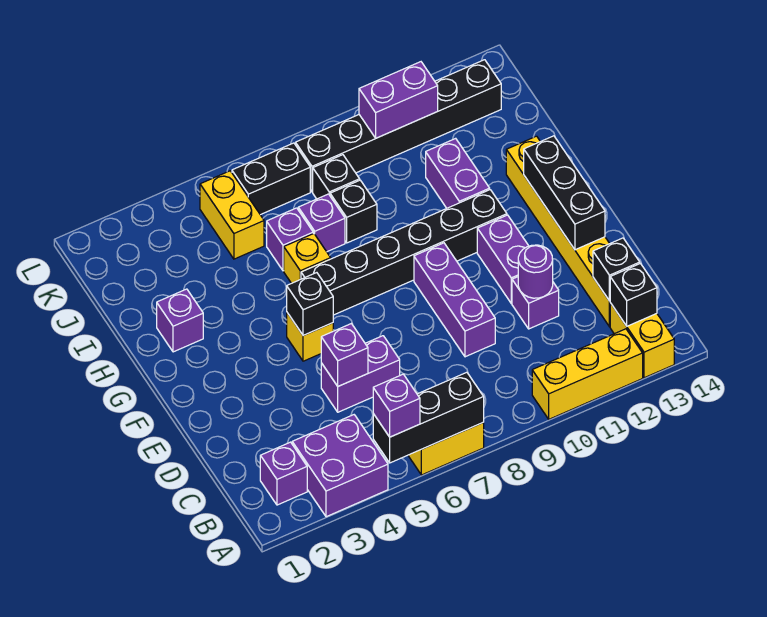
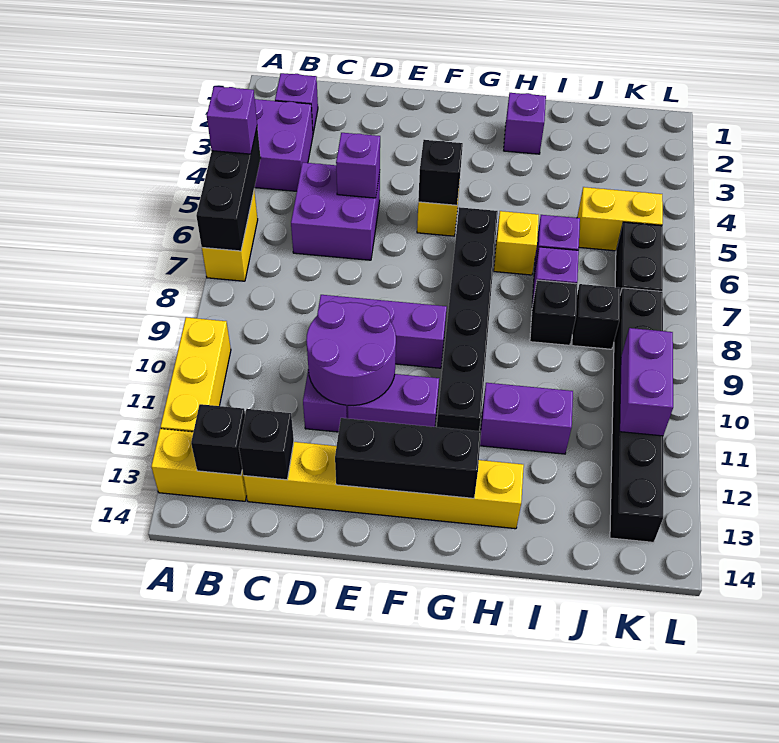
purple brick D5:D6 level 1 -> purple brick C5:D6 level 1
purple round brick D11 level 2 -> purple round brick D10:E11 level 2

